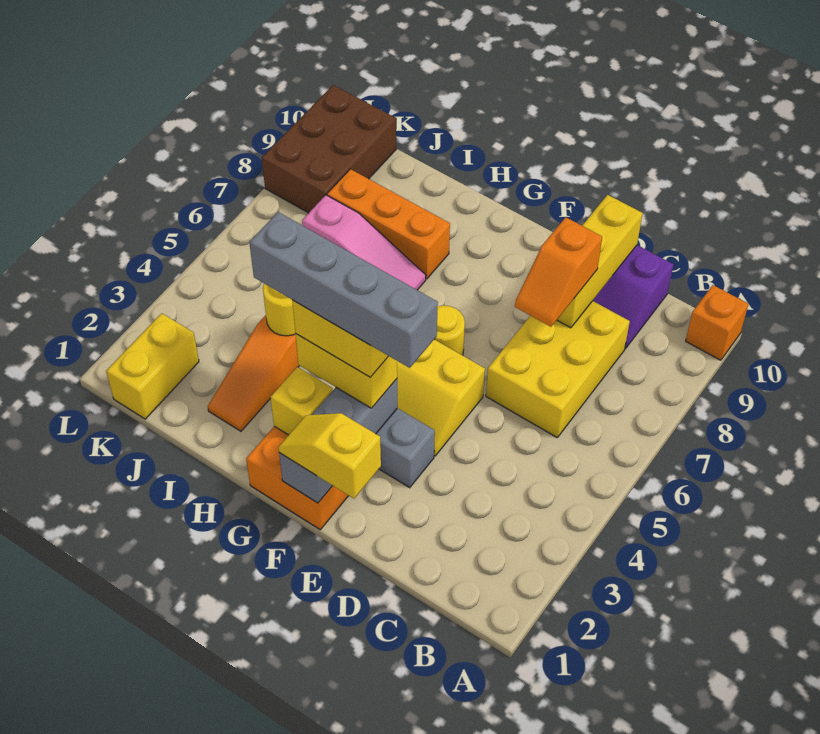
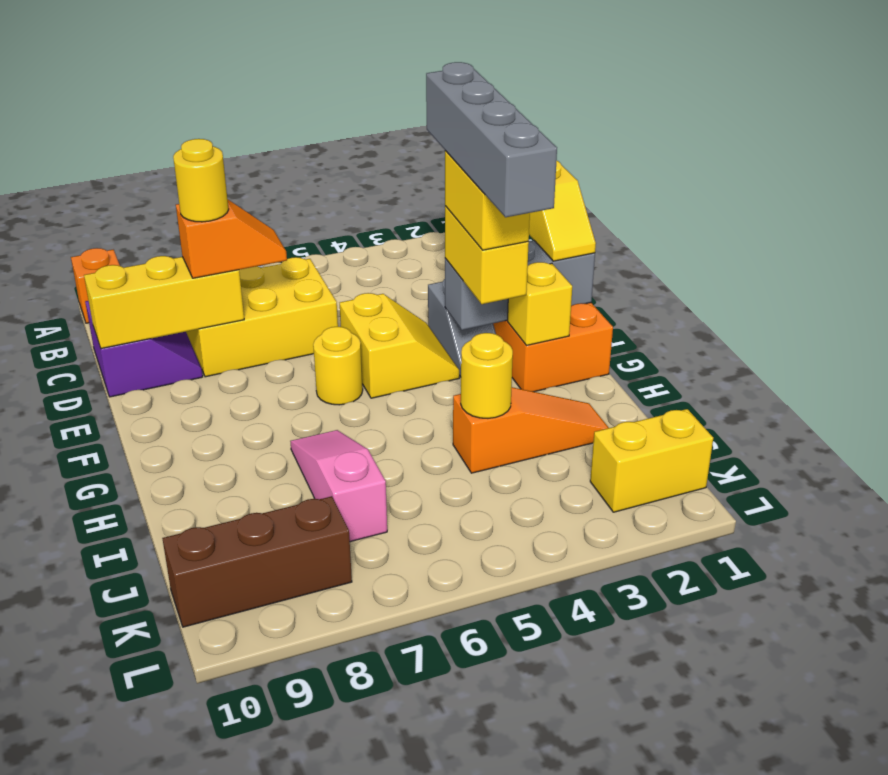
none -> yellow round brick D8 level 4
orange brick H8:J8 level 1 -> none
brown brick K8:L10 level 1 -> brown brick K8:K10 level 1

